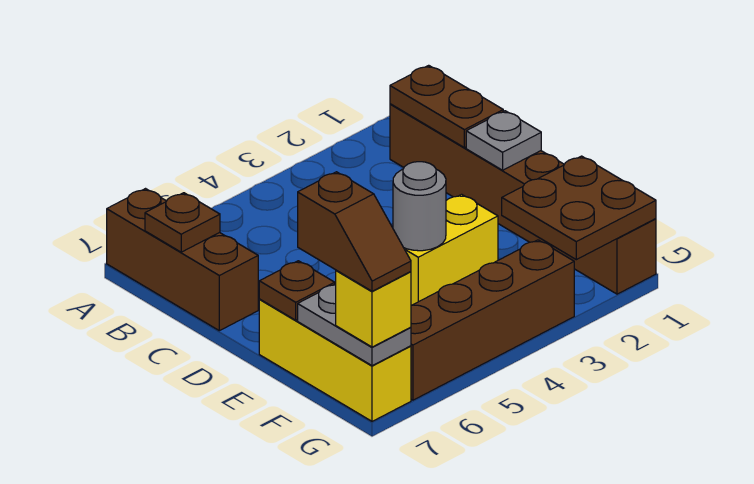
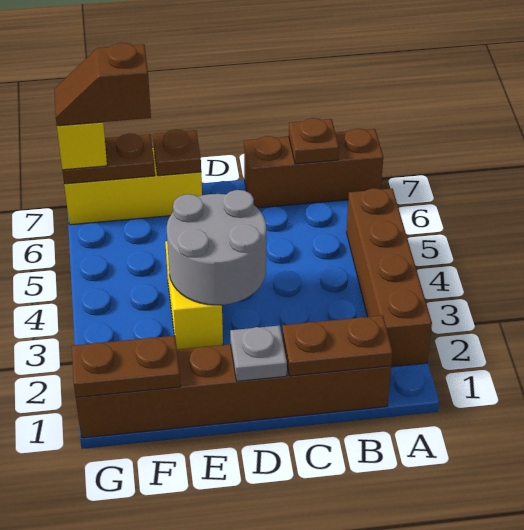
grey round brick E4 level 2 -> grey round brick D3:E4 level 2
brown plate F1:G2 level 2 -> brown plate F1:G1 level 2
grey plate F7:G7 level 2 -> brown plate F7:G7 level 2
brown brick G3:G6 level 1 -> brown brick A2:A5 level 1

